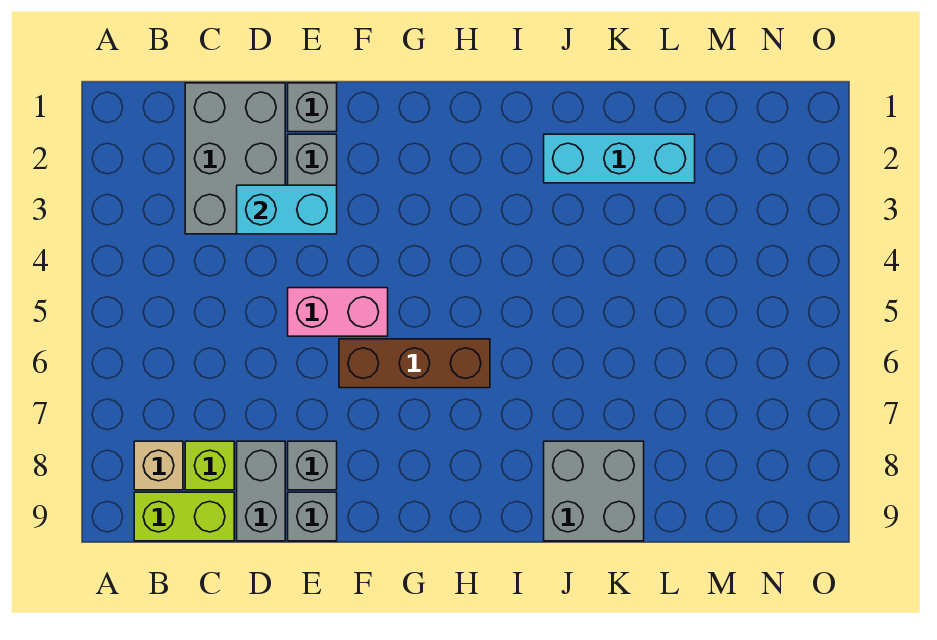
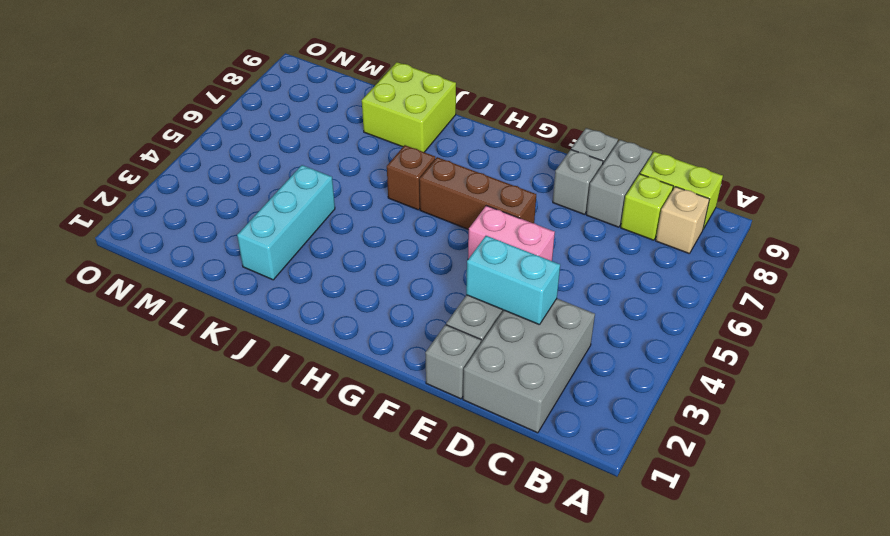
none -> brown brick I6 level 1
cyan brick J2:L2 level 1 -> cyan brick K2:K4 level 1
grey brick J8:K9 level 1 -> lime brick J8:K9 level 1

